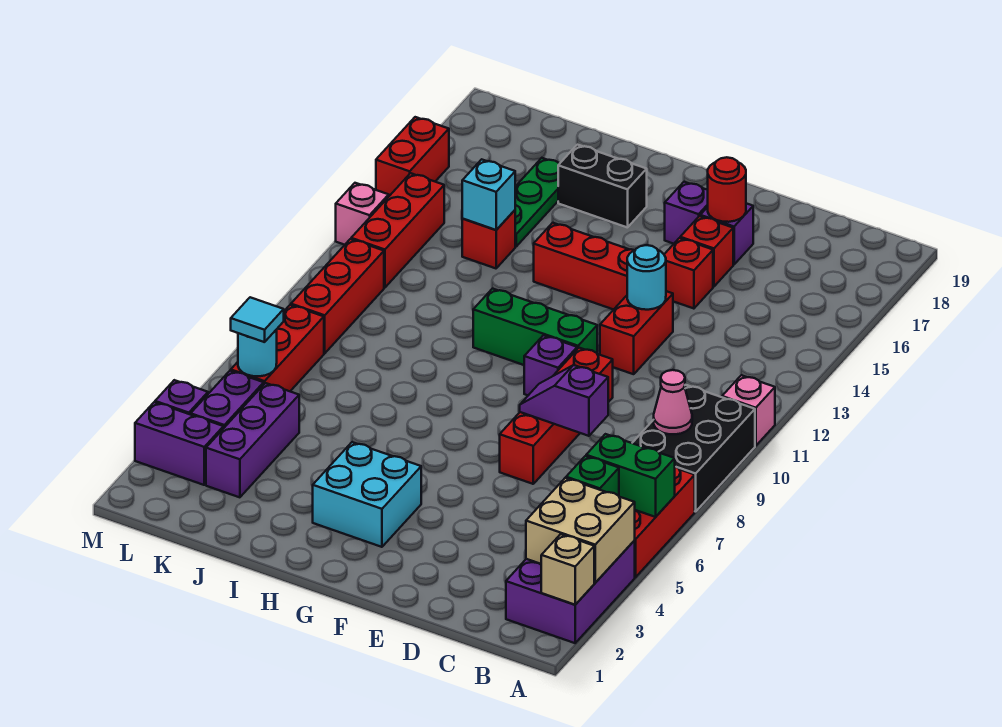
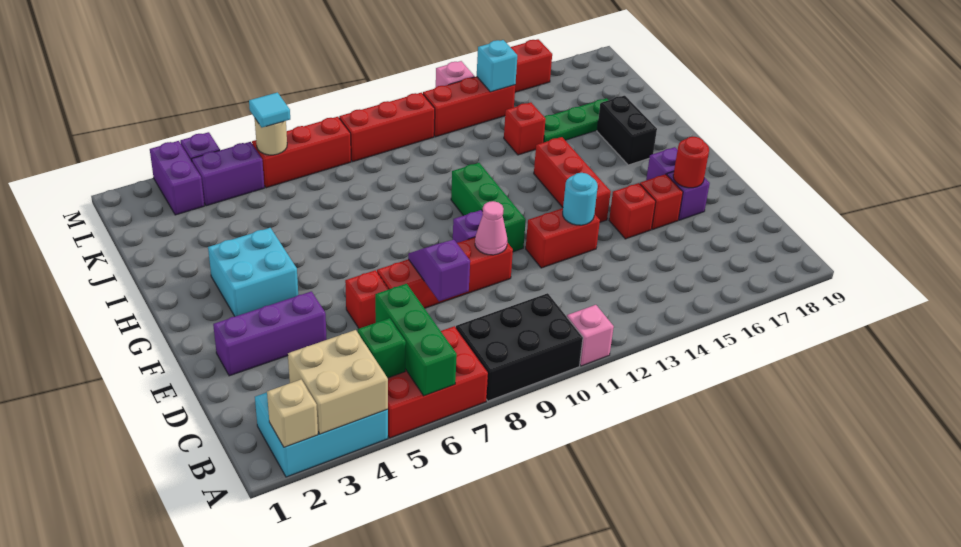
purple brick A2:B4 level 1 -> cyan brick A2:B4 level 1
green brick A6:B6 level 2 -> green brick A6:C6 level 2
pink cone B9 level 2 -> pink cone E10 level 2
none -> red brick E6 level 1
cyan brick J14 level 2 -> cyan brick L14 level 2
purple brick K3:K5 level 1 -> purple brick E2:E4 level 1
cyan round brick L6 level 2 -> tan round brick L6 level 2

